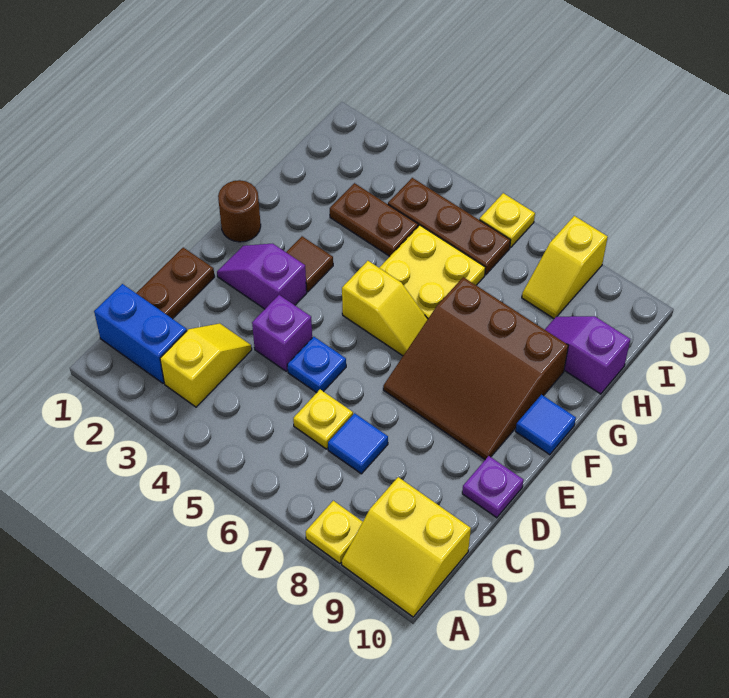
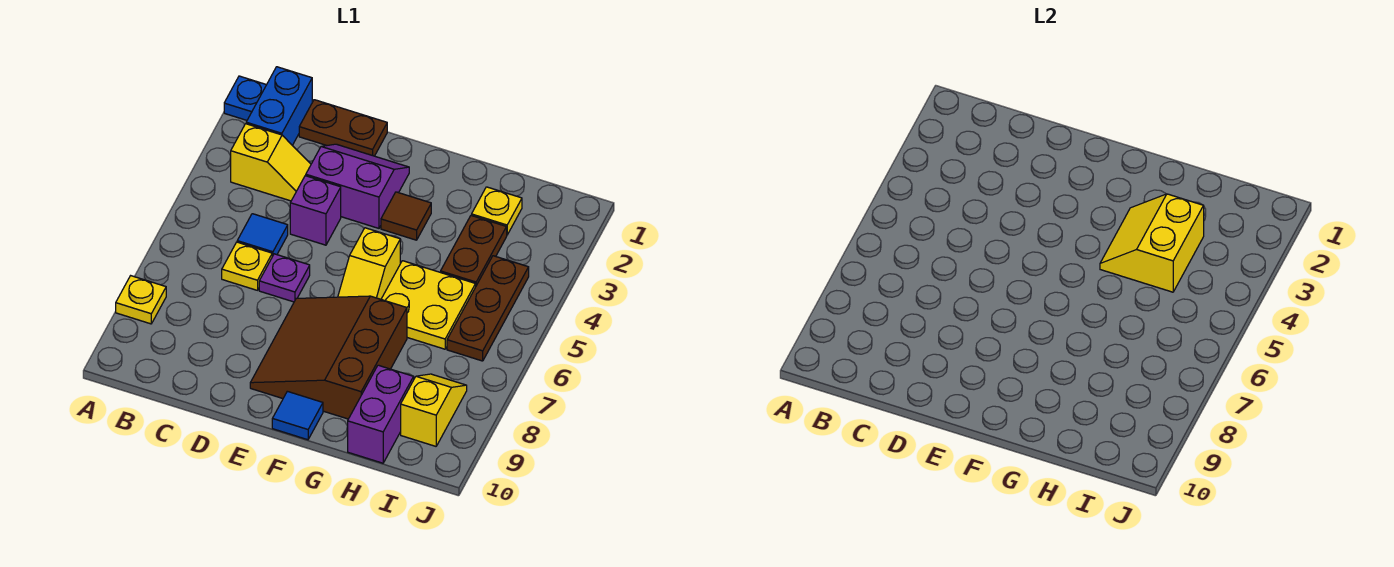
yellow slope A9:B10 level 1 top B -> yellow slope G3:H4 level 2 top H
blue tile C7 level 1 -> blue tile C5 level 1
blue plate D5 level 1 -> blue plate A1 level 1
purple plate D10 level 1 -> purple plate D6 level 1
purple slope E2:E3 level 1 top 3 -> purple slope D2:E3 level 1 top 3
brown round brick F1 level 1 -> none
purple slope H9:H10 level 1 top 10 -> purple brick H9:H10 level 1
yellow slope I8:J8 level 1 top J -> yellow slope I8:I9 level 1 top 9
yellow plate J6 level 1 -> yellow plate H2 level 1

